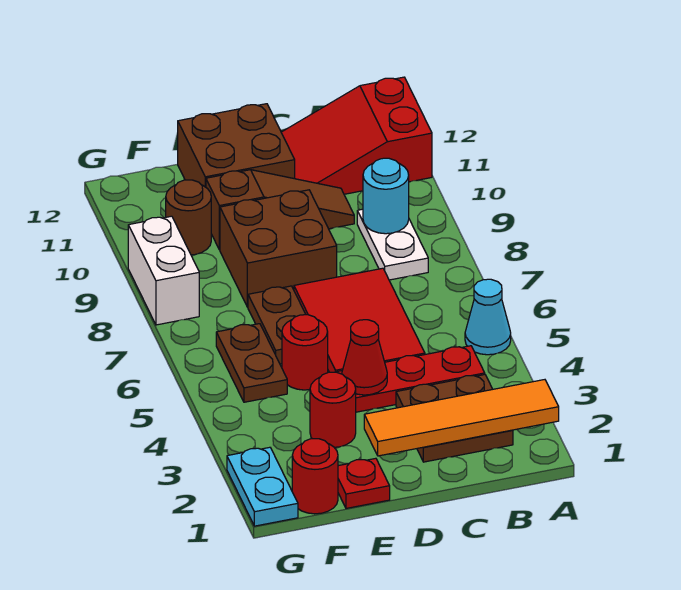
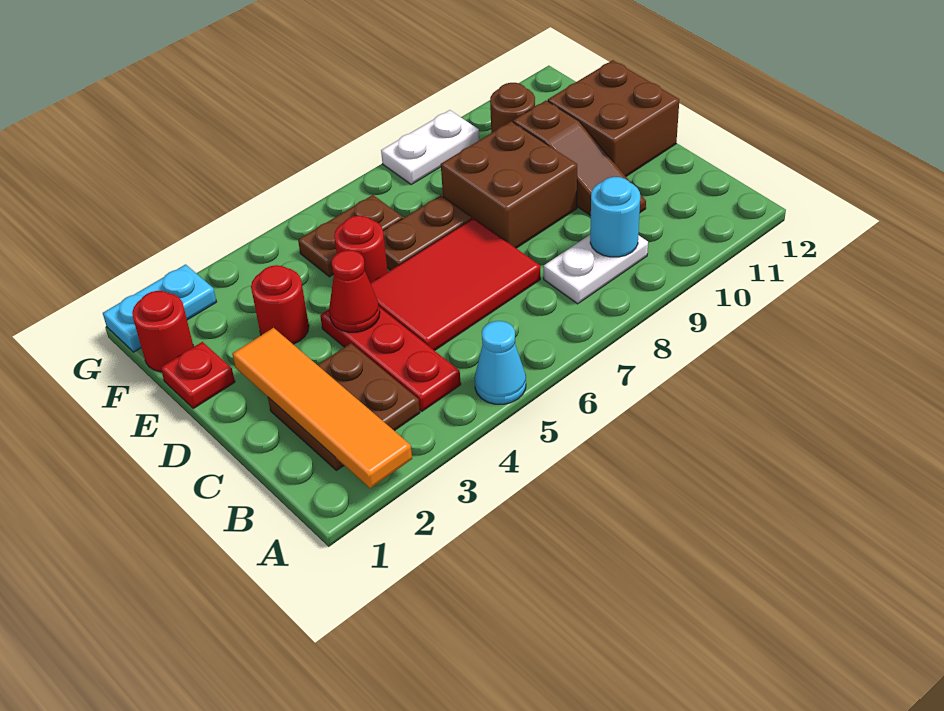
red slope A11:C12 level 1 top A -> none
white brick G8:G9 level 1 -> white plate G8:G9 level 1

